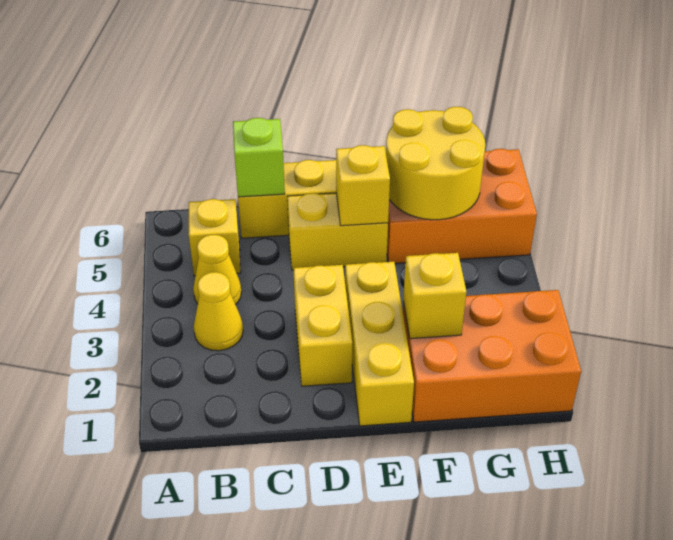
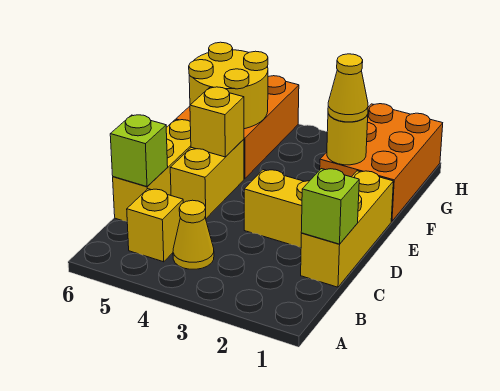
yellow cone B3 level 1 -> yellow cone F2 level 3
none -> lime brick C1 level 2
yellow brick E1:E3 level 1 -> yellow brick C1:E1 level 1
yellow brick F2 level 2 -> yellow round brick F2 level 2

